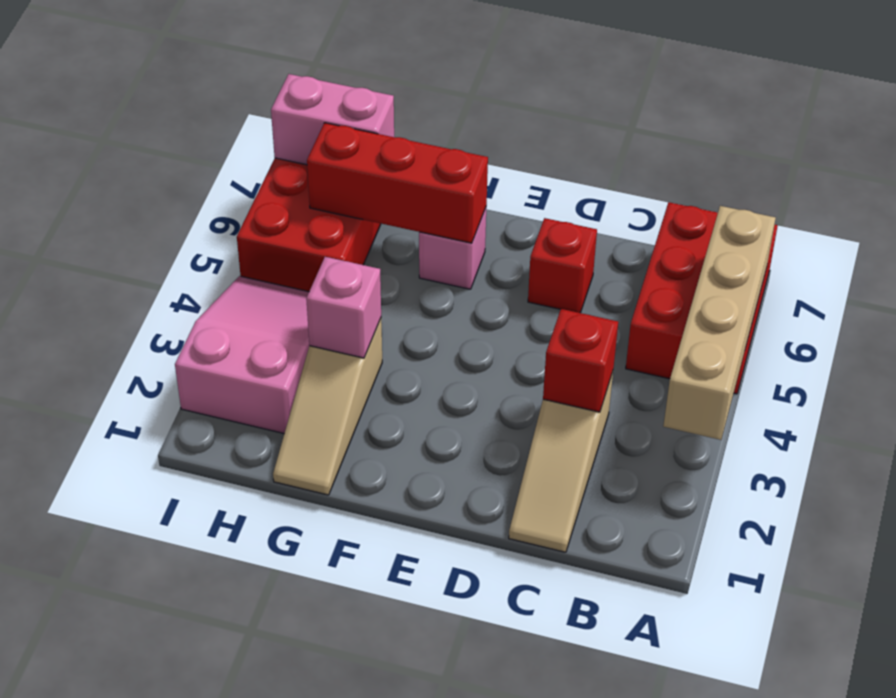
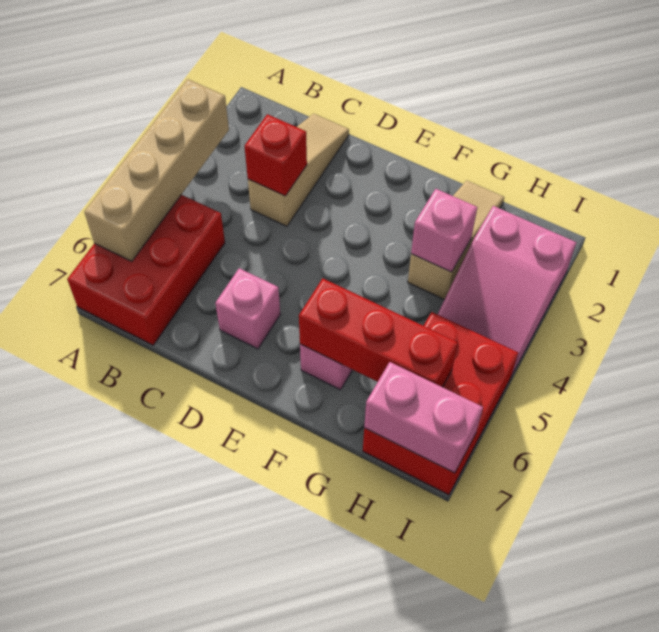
red brick D6 level 1 -> pink brick D6 level 1

